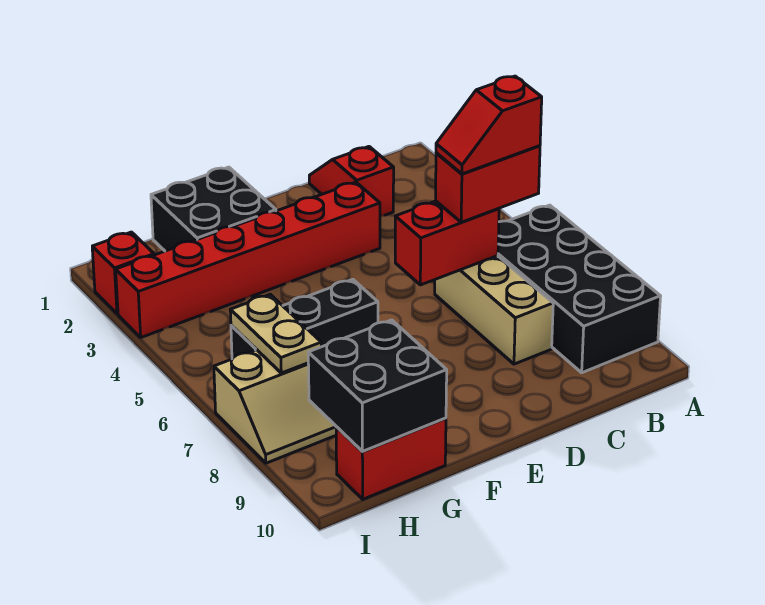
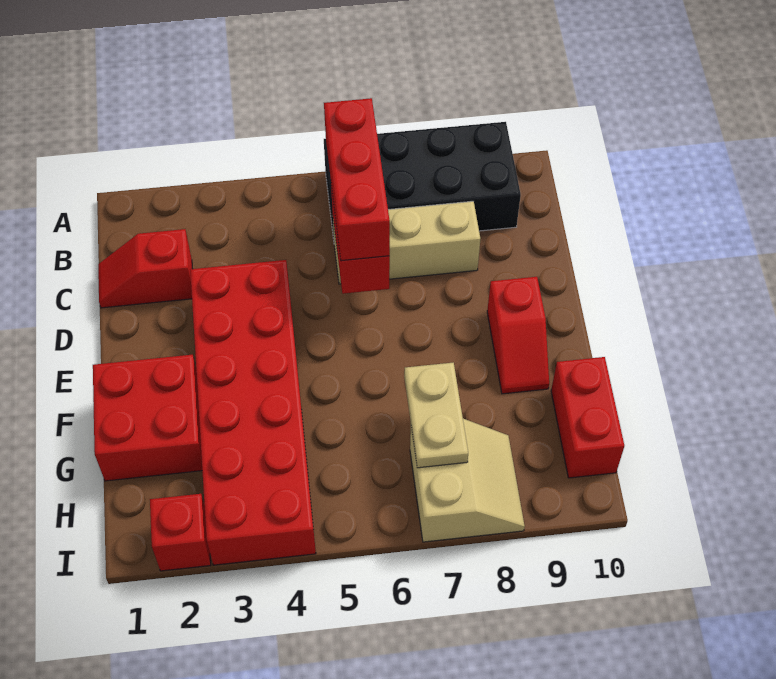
red brick B6:C6 level 3 -> red brick B6:D6 level 3
red slope B6:C6 level 4 top B -> red slope E9:F9 level 1 top E
red brick D3:I3 level 1 -> red brick D3:I4 level 1
black brick F1:G2 level 1 -> red brick F1:G2 level 1
black brick F6:H6 level 1 -> none
black brick G9:H10 level 2 -> none
tan plate H6:H7 level 2 -> tan plate G7:H7 level 2

